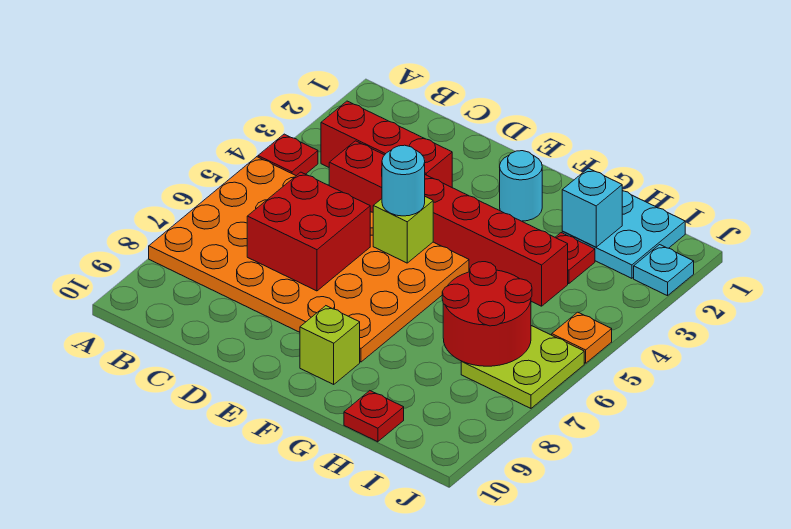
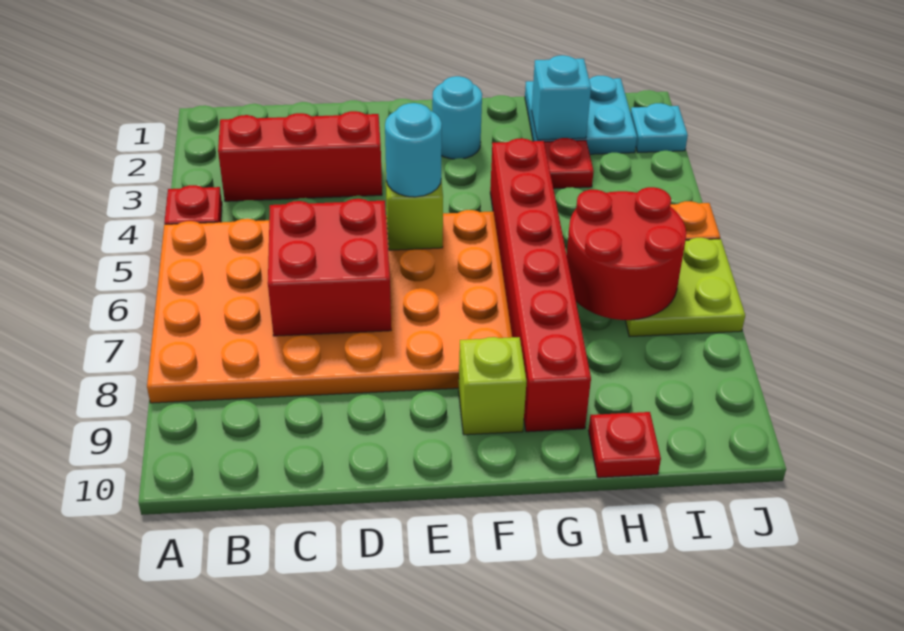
red brick C4:H4 level 1 -> red brick G4:G9 level 1

